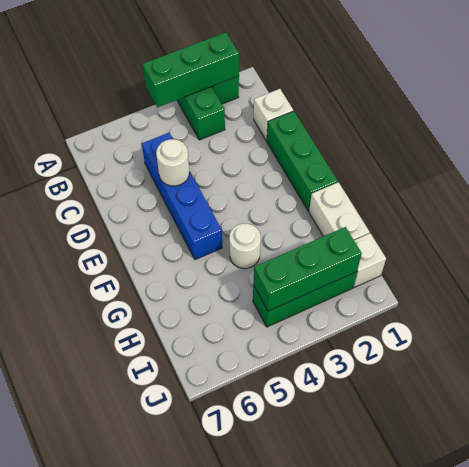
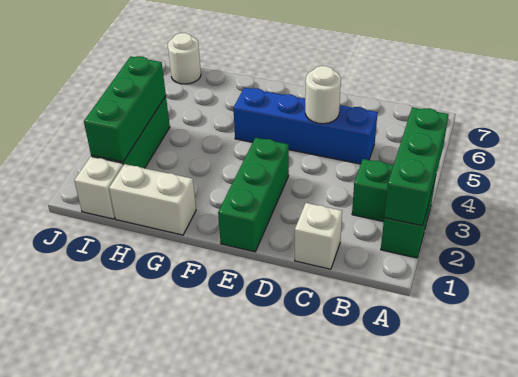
green brick D1:F1 level 1 -> green brick E1:E3 level 1
white round brick G4 level 1 -> white round brick I7 level 1

